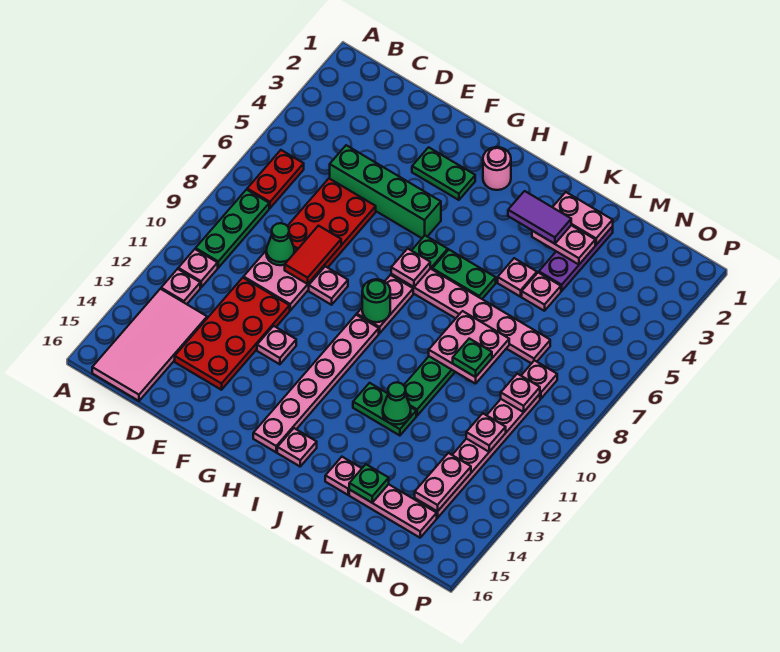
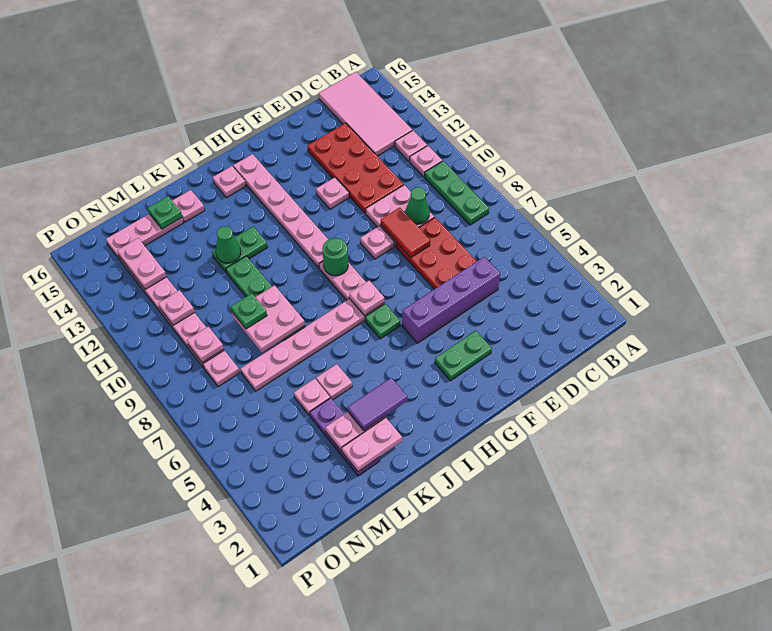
red plate B6:B7 level 1 -> none
green brick D5:G5 level 1 -> purple brick D5:G5 level 1
pink round brick H2 level 1 -> none
green plate I6:J6 level 1 -> none

